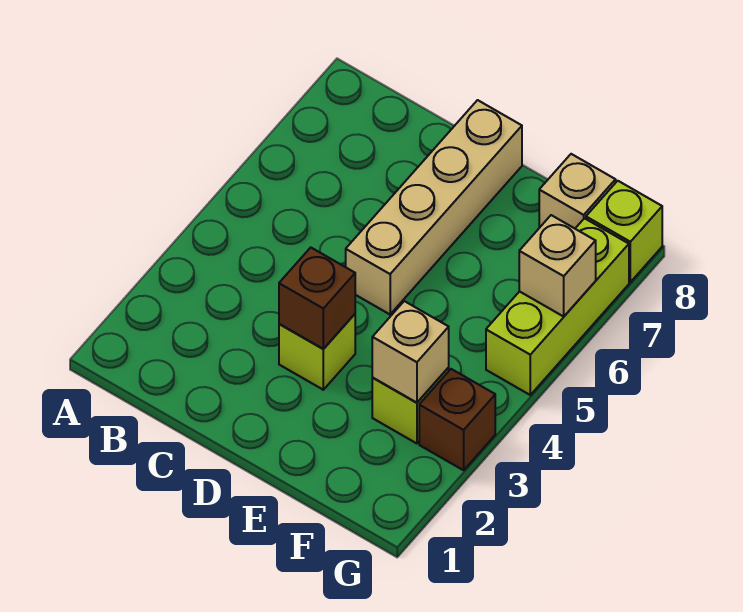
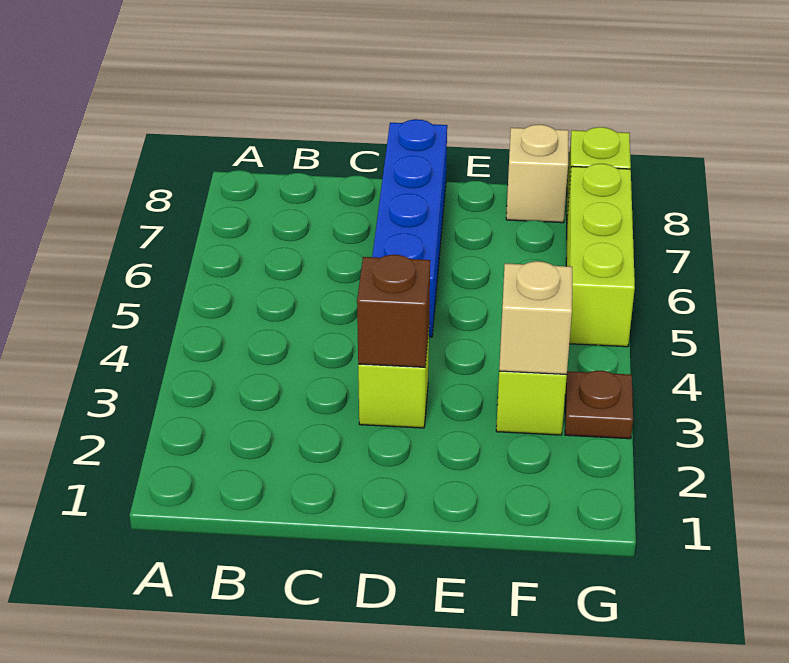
tan brick D5:D8 level 1 -> blue brick D5:D8 level 1
brown brick G3 level 1 -> brown plate G3 level 1
tan brick G6 level 2 -> none

